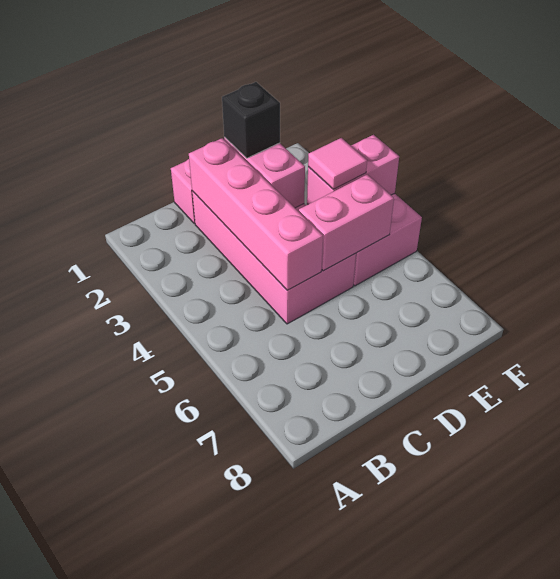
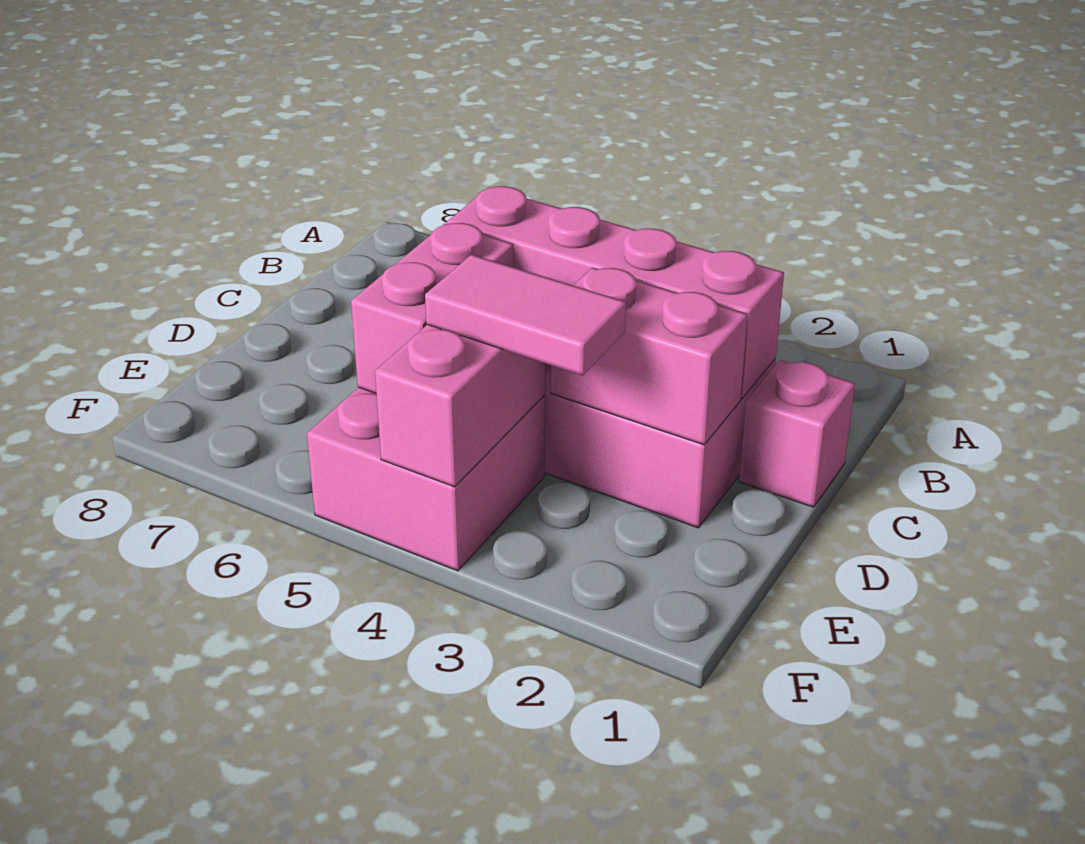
black brick D2 level 3 -> none
pink tile E4 level 3 -> pink tile E3:E4 level 3

